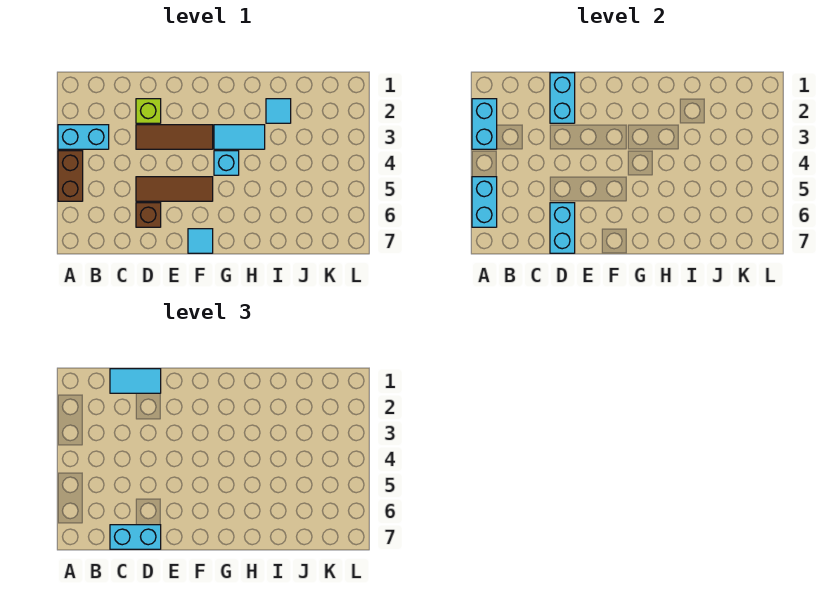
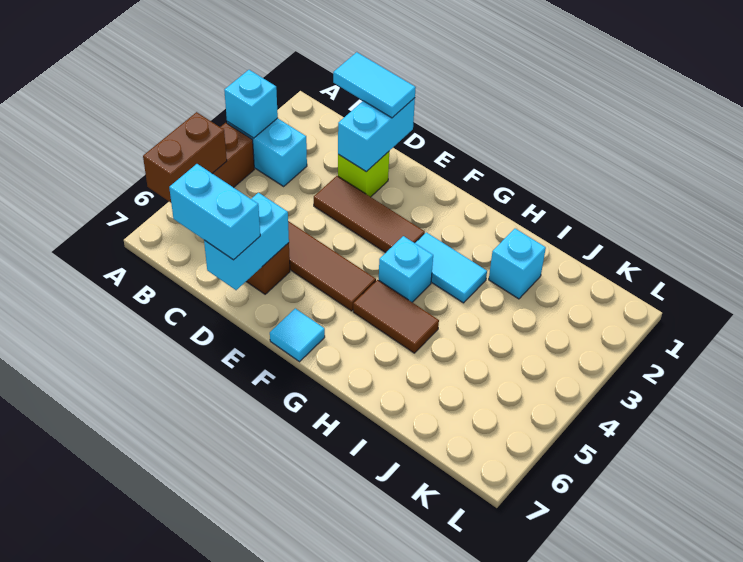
cyan brick A2:A3 level 2 -> cyan brick A3 level 2
cyan brick A5:A6 level 2 -> brown brick A5:A6 level 2
none -> brown tile G5:H5 level 1
cyan tile I2 level 1 -> cyan brick I2 level 1

